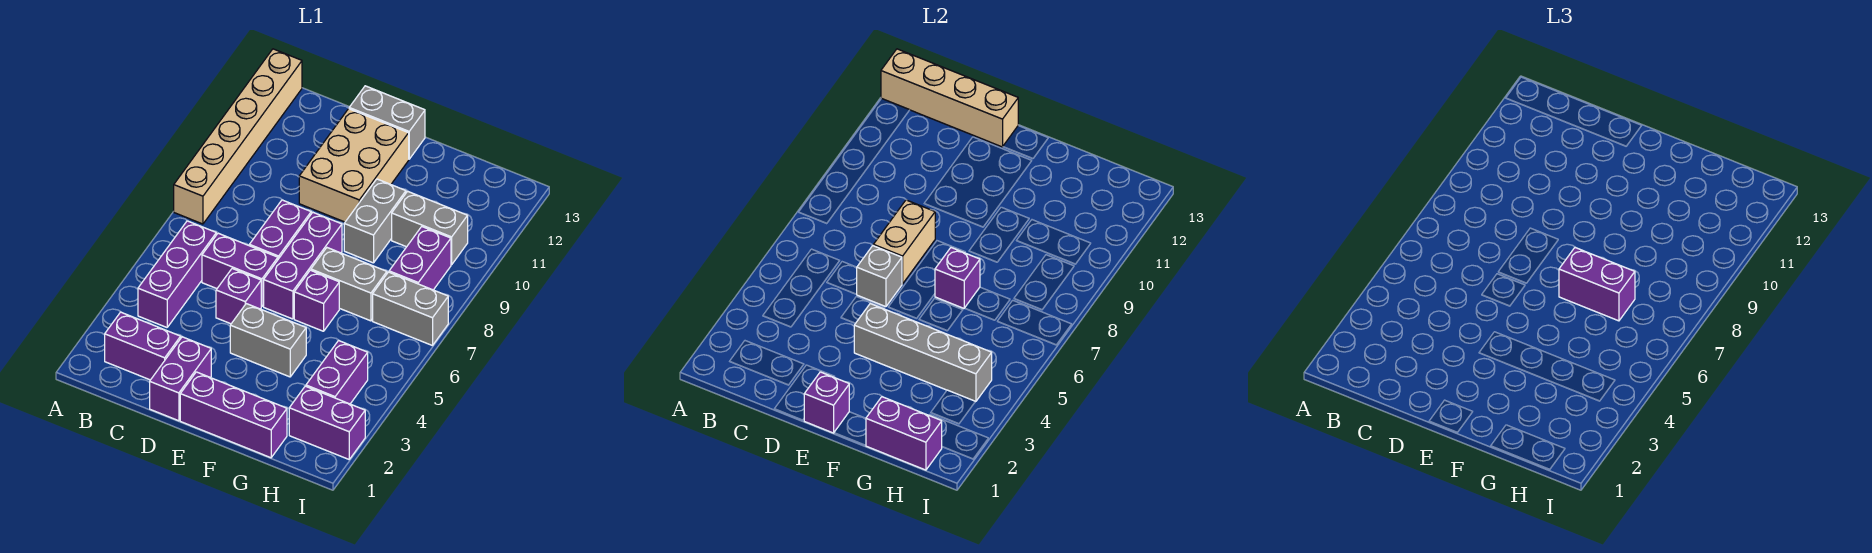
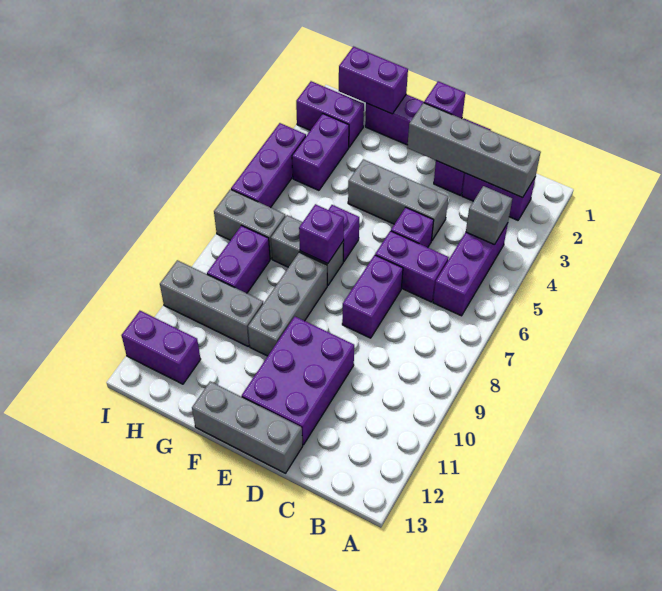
tan brick A8:A13 level 1 -> none
tan brick A13:D13 level 2 -> none
grey brick D6 level 2 -> grey brick B4 level 2
tan brick D7:D8 level 2 -> none
tan brick D10:E12 level 1 -> purple brick D10:E12 level 1
grey brick D13:E13 level 1 -> grey brick D13:F13 level 1
grey brick E4:F4 level 1 -> grey brick D4:F4 level 1
grey brick E4:H4 level 2 -> grey brick B2:E2 level 2
purple brick E6:E8 level 1 -> purple brick I4:I6 level 1
purple brick F7:G7 level 3 -> purple brick H12:I12 level 1
grey brick F9:F10 level 1 -> grey brick F8:F10 level 1
grey brick G10:H10 level 1 -> grey brick G10:I10 level 1

